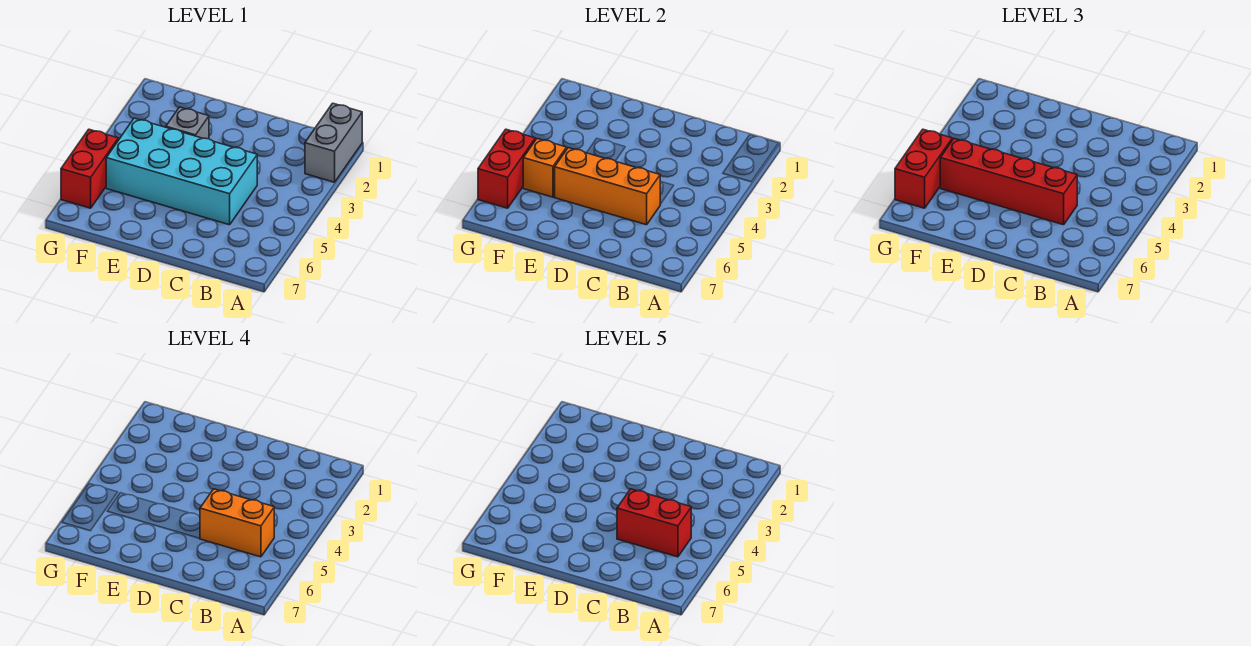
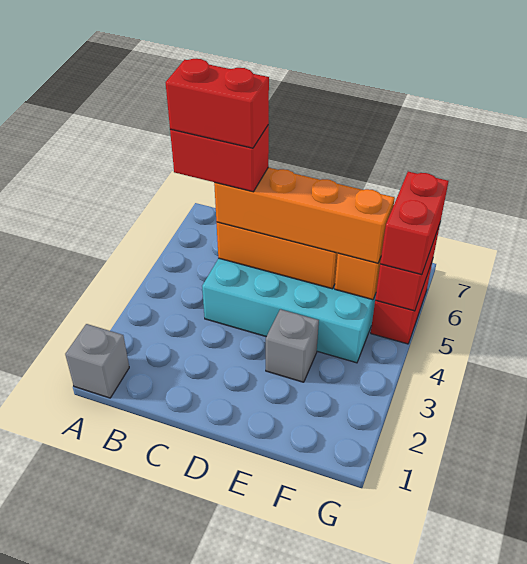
grey brick A1:A2 level 1 -> grey brick A1 level 1
orange brick B5:C5 level 4 -> red brick B5:C5 level 4
red brick C5:F5 level 3 -> orange brick C5:F5 level 3

